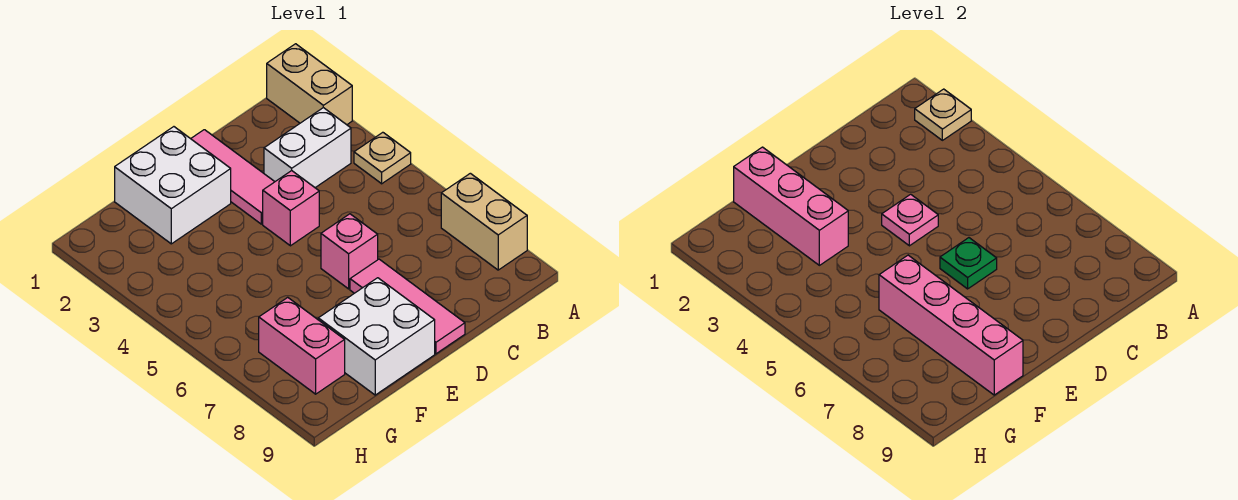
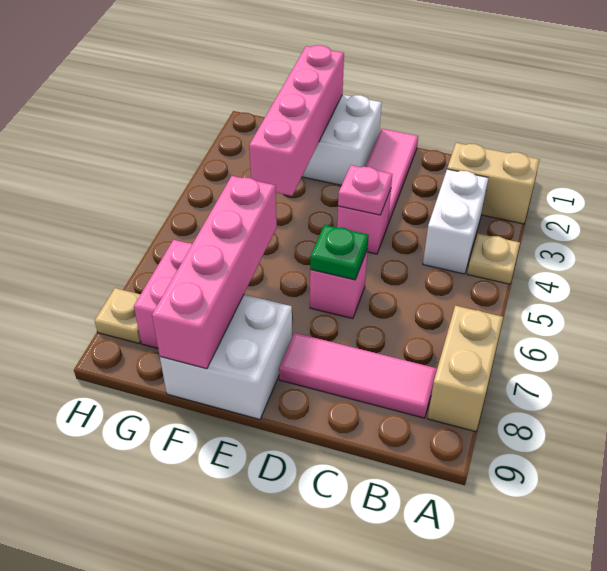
tan brick A1:A2 level 1 -> tan brick A2:B2 level 1
tan plate A2 level 2 -> tan plate H8 level 1
white brick B3:C3 level 1 -> white brick B3:B4 level 1
pink tile D7:D9 level 1 -> pink tile B8:D8 level 1
pink brick F1:F3 level 2 -> pink brick F1:F4 level 2

